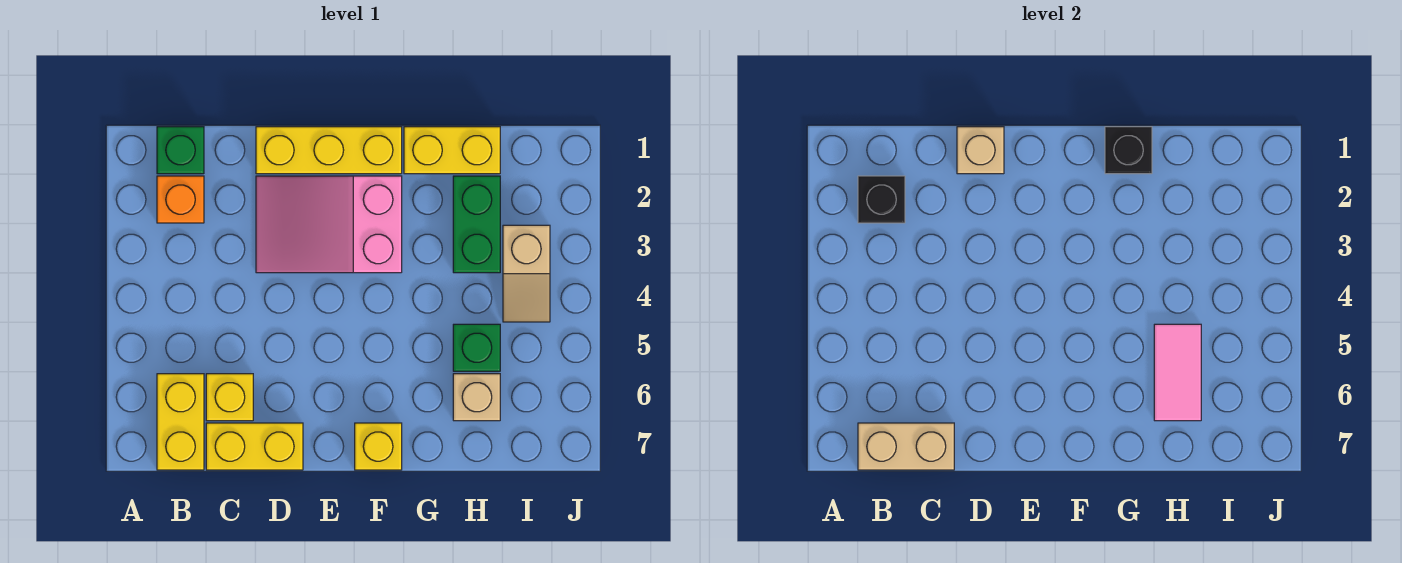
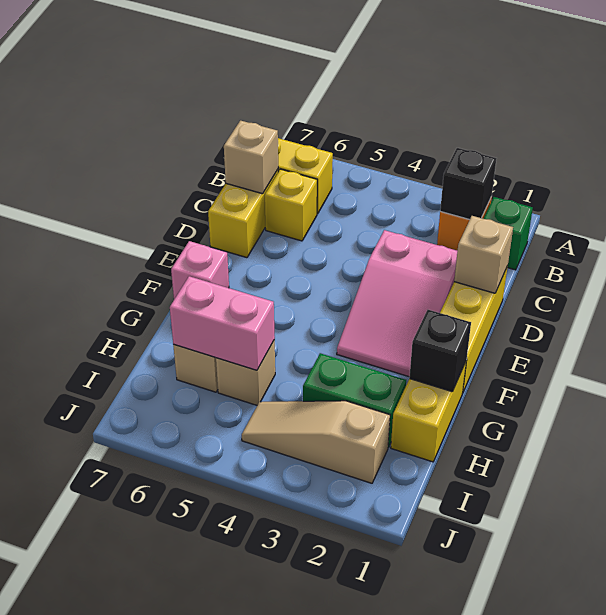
tan brick B7:C7 level 2 -> tan brick C7 level 2
pink slope D2:F3 level 1 top F -> pink slope D2:F3 level 1 top D
yellow brick F7 level 1 -> pink brick F7 level 1
green brick H5 level 1 -> tan brick H5 level 1
pink tile H5:H6 level 2 -> pink brick H5:H6 level 2
tan slope I3:I4 level 1 top 3 -> tan slope I2:I4 level 1 top 2

